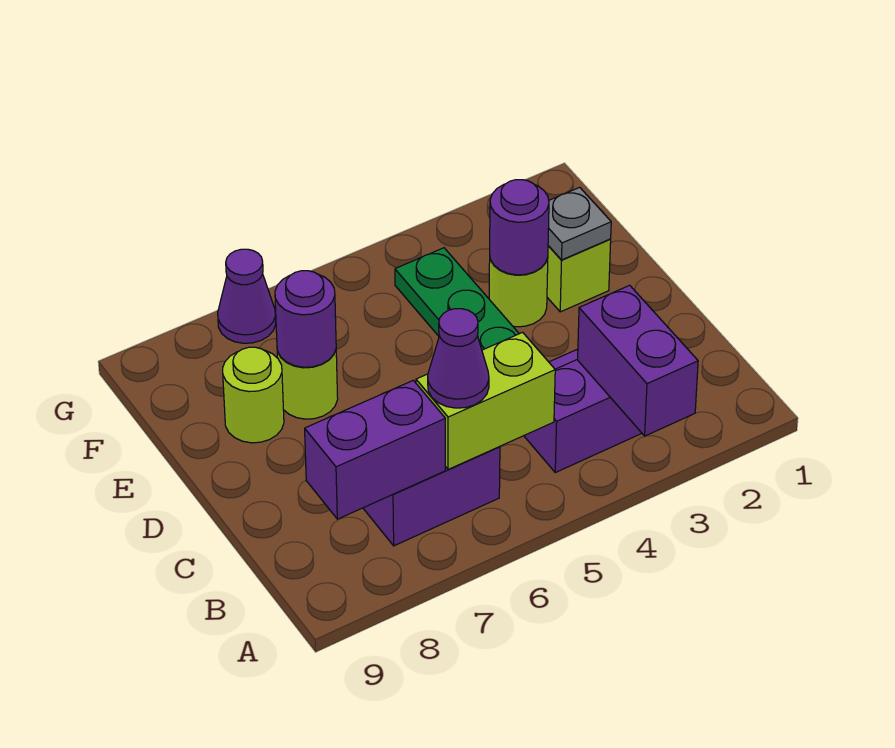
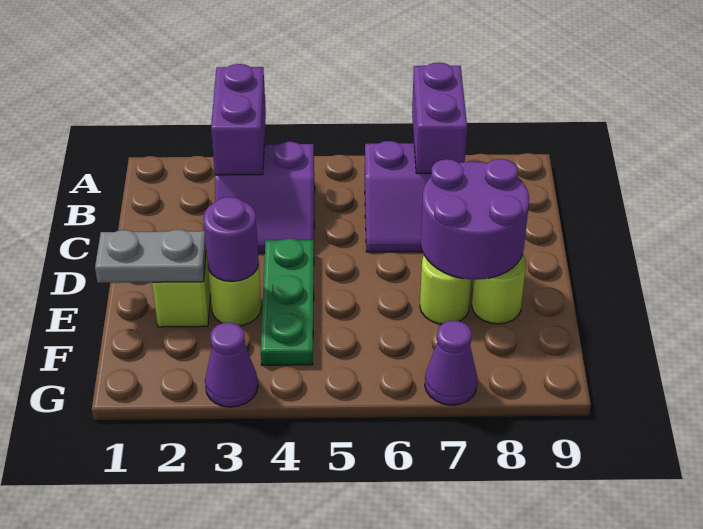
lime brick B5:B6 level 2 -> none
purple cone B6 level 3 -> purple cone G3 level 1
purple brick B7:B8 level 2 -> purple brick A7:B7 level 2
grey plate E2 level 2 -> grey plate E1:E2 level 2
purple round brick E7 level 2 -> purple round brick D7:E8 level 2

